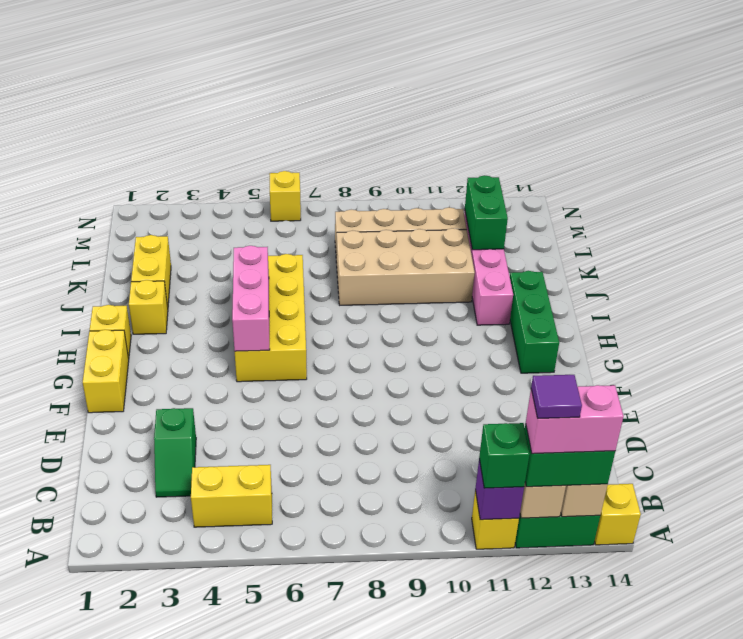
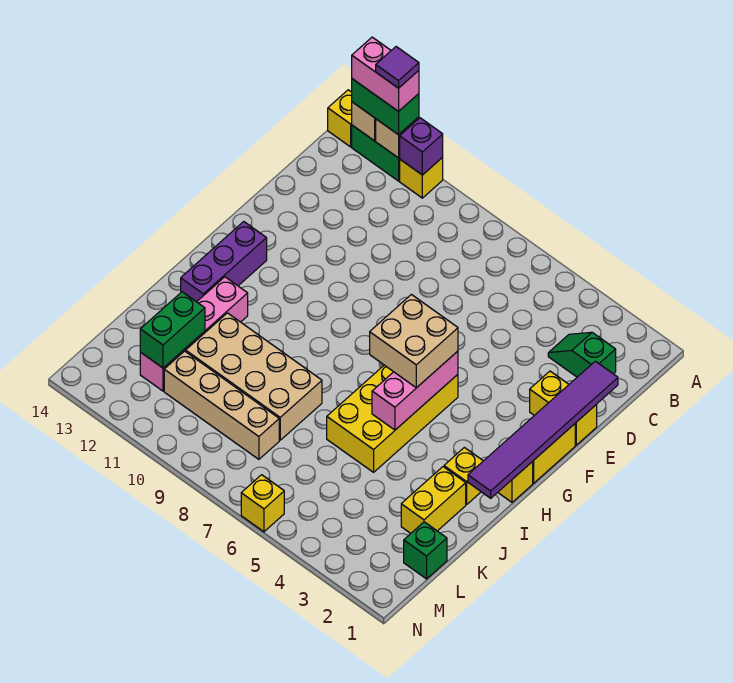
green brick A11 level 3 -> green brick L1 level 1
yellow brick B4:B5 level 1 -> yellow brick E1:E2 level 1
green slope C3:D3 level 1 top D -> green slope C2:C3 level 1 top 2
none -> purple tile D1:I1 level 2
none -> tan brick G5:H6 level 3
green brick G13:I13 level 1 -> purple brick G13:I13 level 1

